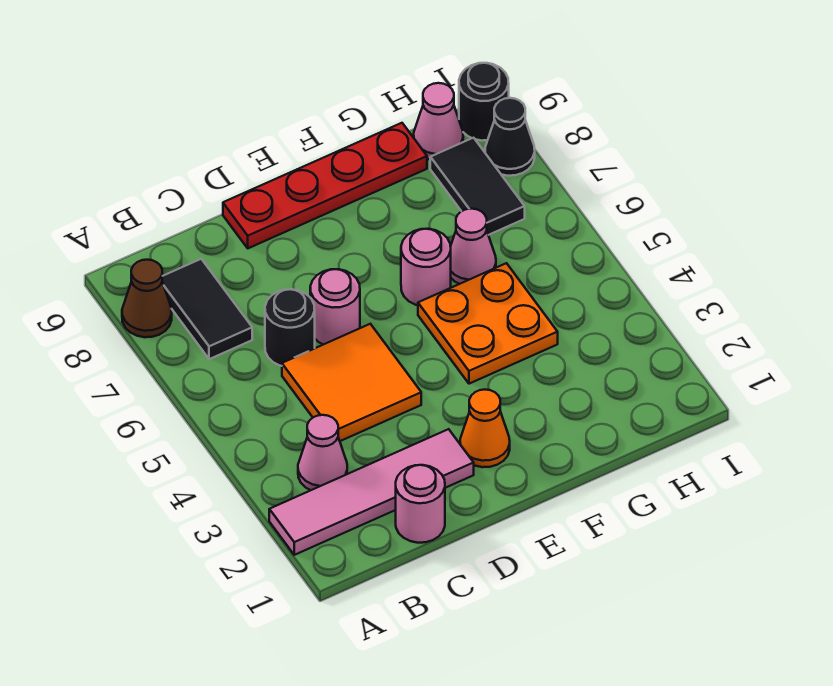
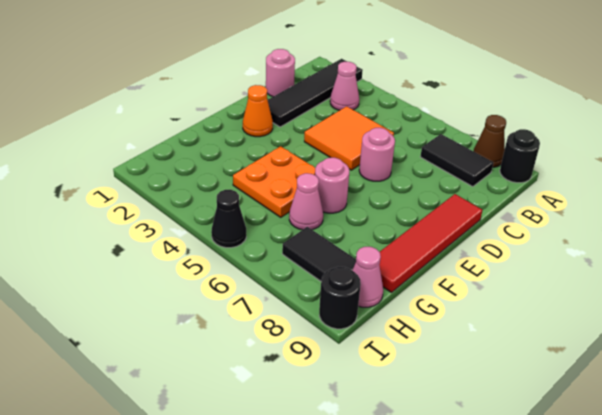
pink tile A2:D2 level 1 -> black tile A2:D2 level 1
black round brick C6 level 1 -> black round brick A9 level 1
red plate D9:G9 level 1 -> red tile D9:G9 level 1
black cone I8 level 1 -> black cone I5 level 1

